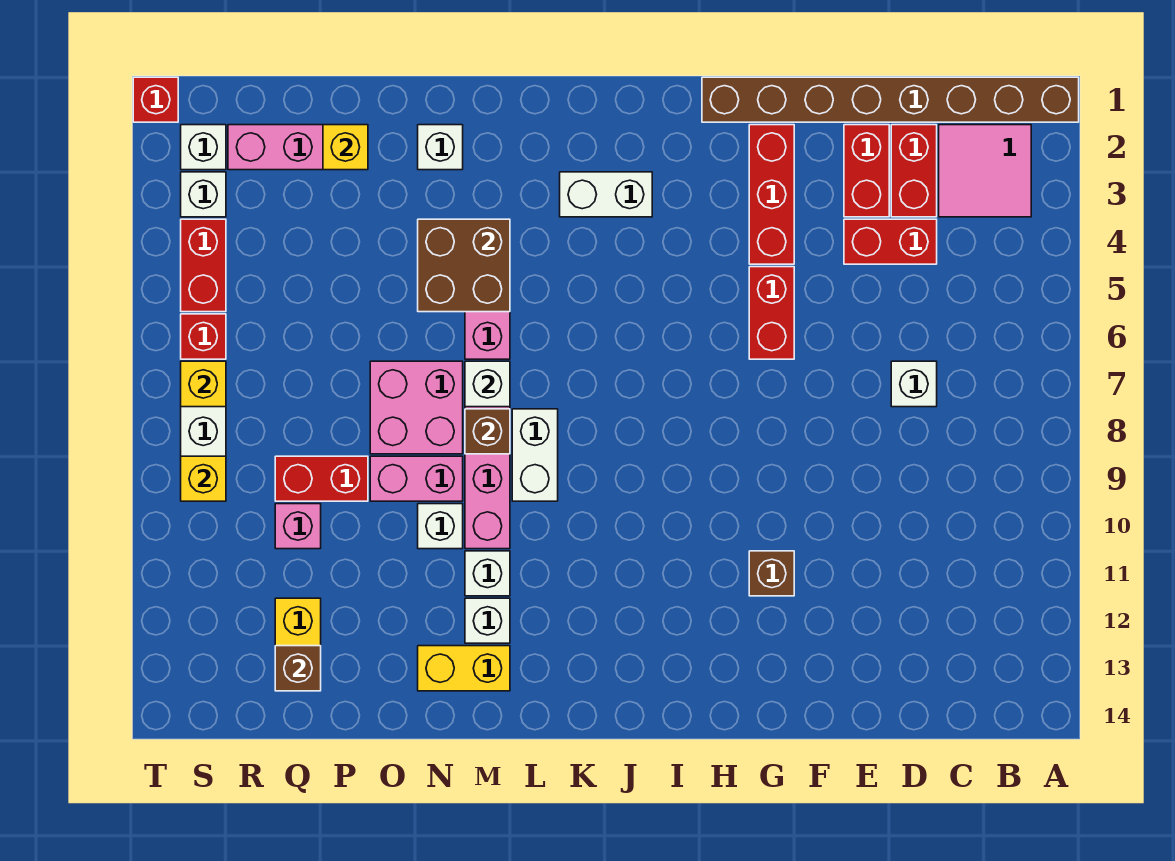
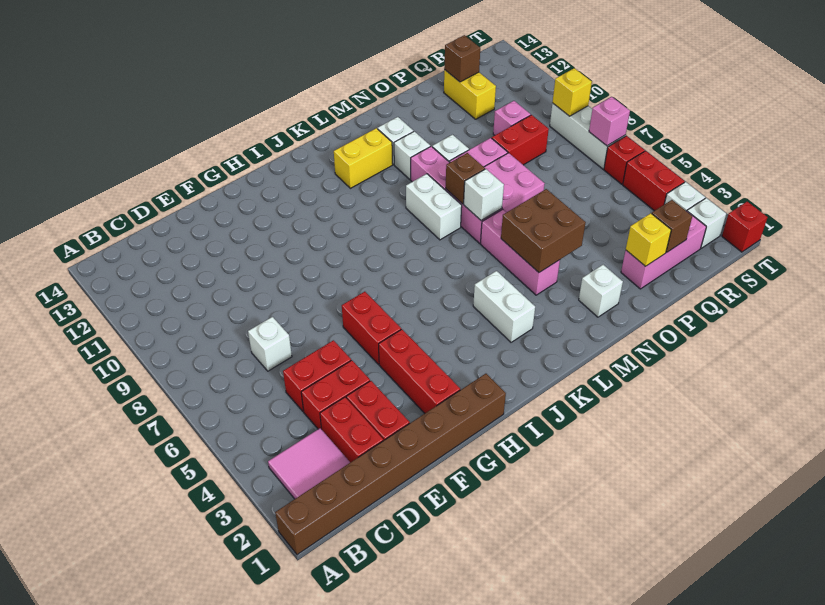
none -> red brick D5:E5 level 1
brown brick G11 level 1 -> brown brick Q2 level 2
white brick J3:K3 level 1 -> white brick K3:K4 level 1
yellow brick M13:N13 level 1 -> yellow brick K12:L12 level 1
yellow brick S7 level 2 -> pink brick S7 level 2

